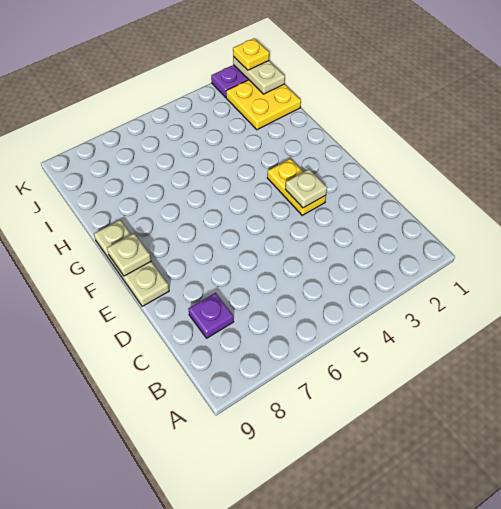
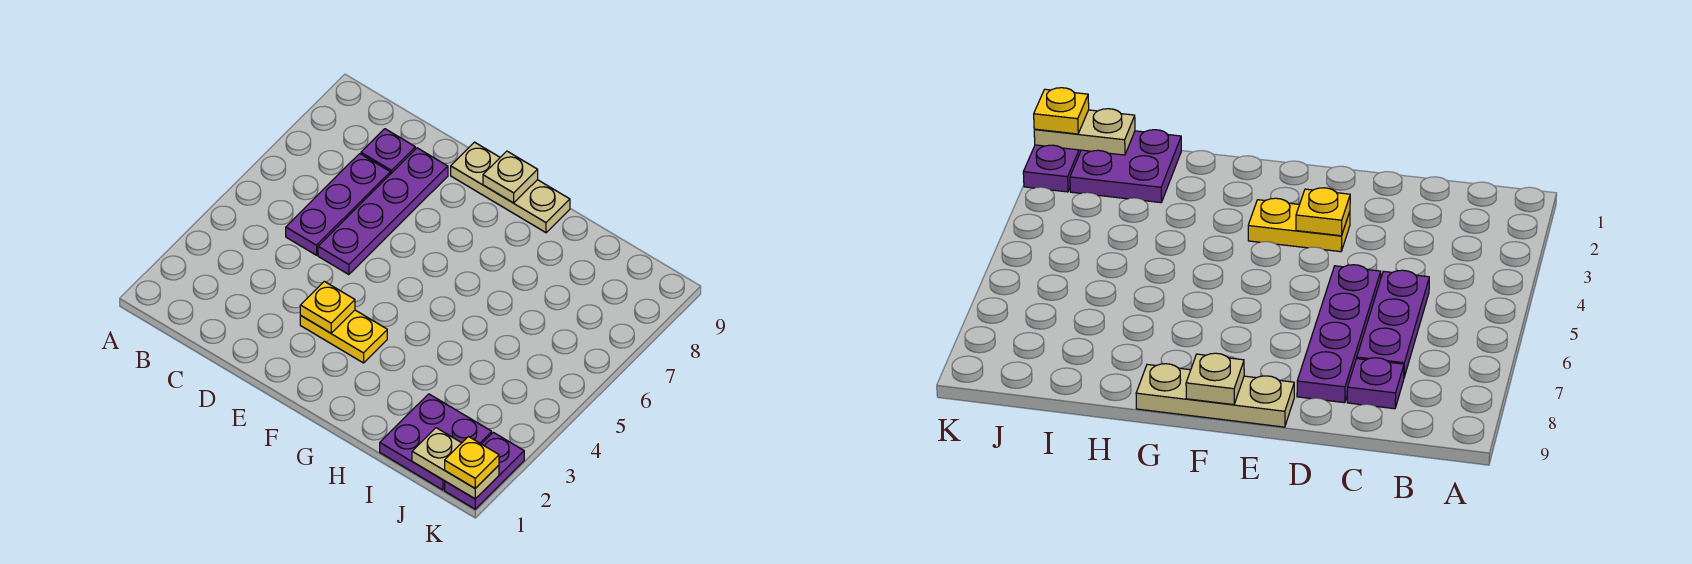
none -> purple plate C5:C7 level 1
none -> purple plate D5:D8 level 1
tan plate E3 level 2 -> yellow plate E3 level 2
yellow plate I1:J2 level 1 -> purple plate I1:J2 level 1

